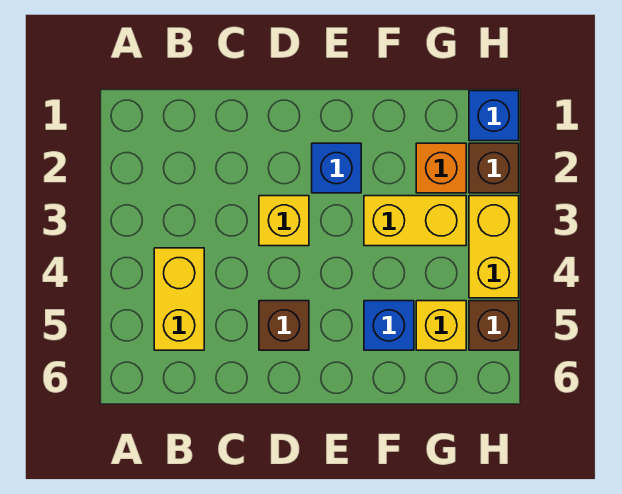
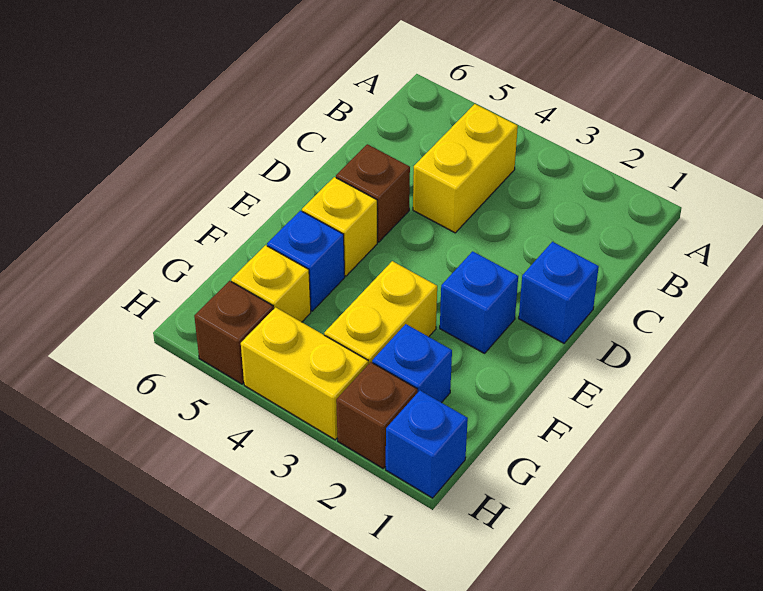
yellow brick B4:B5 level 1 -> yellow brick B4:C4 level 1
none -> blue brick D1 level 1
yellow brick D3 level 1 -> yellow brick E5 level 1
orange brick G2 level 1 -> blue brick G2 level 1

